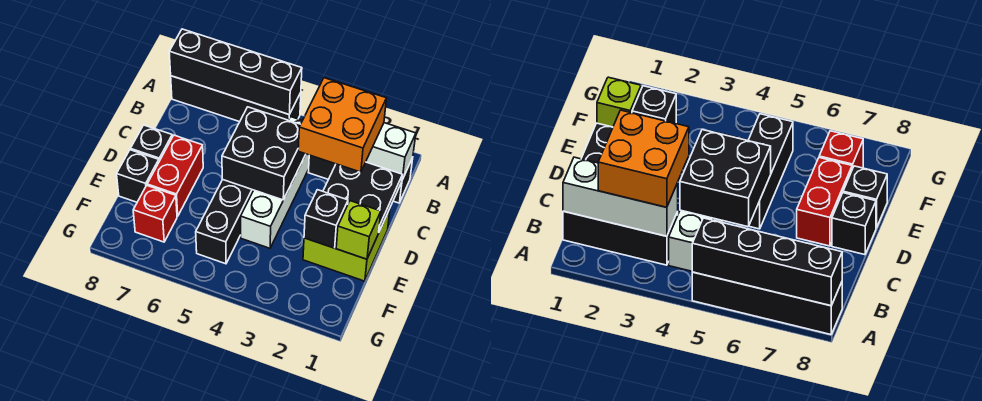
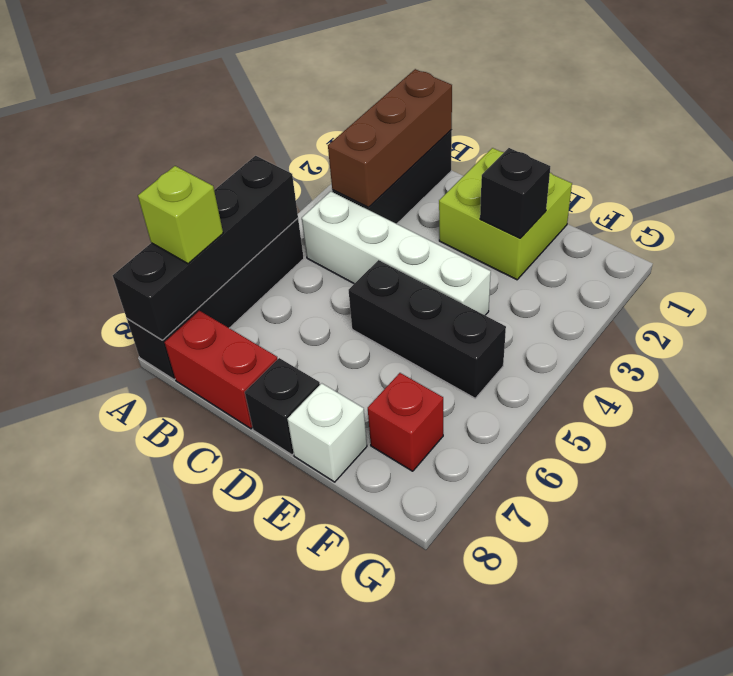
white brick B1:B3 level 2 -> brown brick B1:B3 level 2
orange brick B2:C3 level 3 -> none
black plate C1:D2 level 2 -> none
black brick C4:D5 level 2 -> none
red brick D7:E7 level 1 -> red brick B8:C8 level 1
lime brick E1 level 2 -> lime brick A7 level 3
black brick E8 level 1 -> white brick E8 level 1

